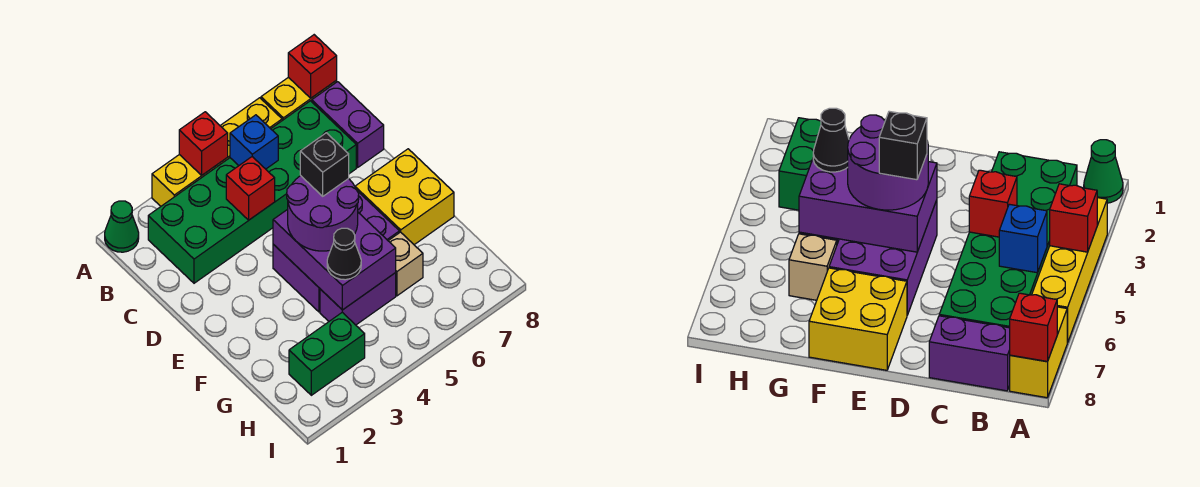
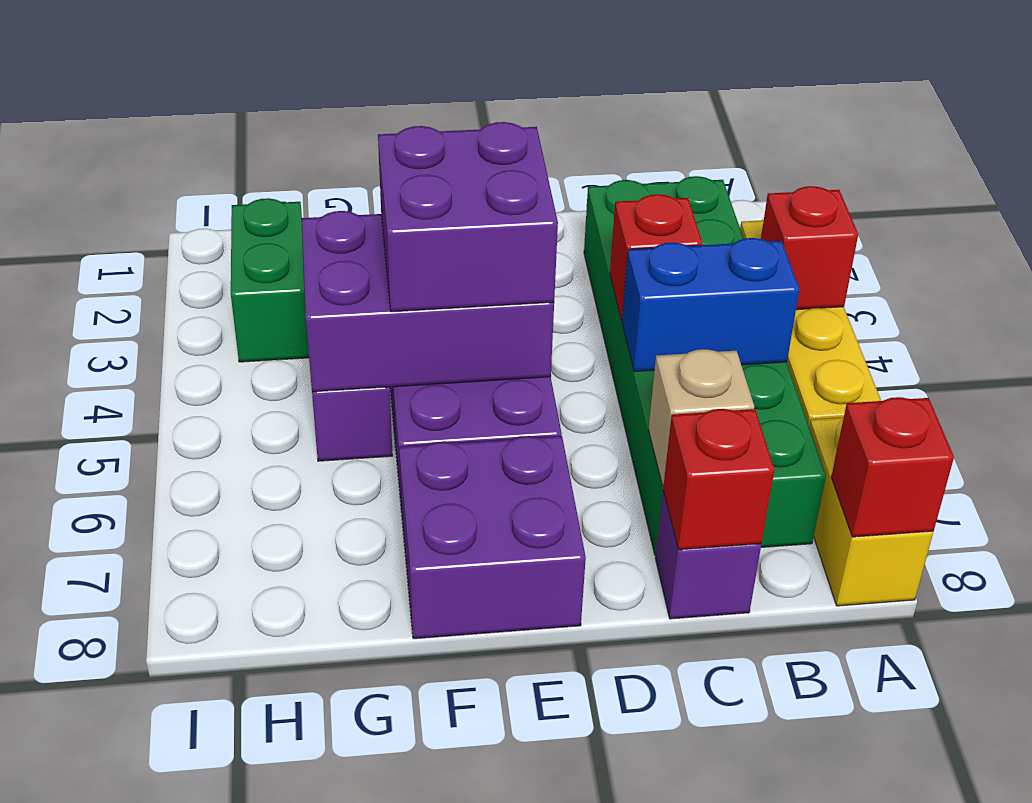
green cone A1 level 1 -> none
blue brick B5 level 2 -> blue brick B5:C5 level 2
purple brick B8:C8 level 1 -> purple brick C8 level 1
none -> red brick C8 level 2
purple round brick E4:F5 level 3 -> purple brick E4:F5 level 3
black brick E5 level 4 -> none
yellow brick E7:F8 level 1 -> purple brick E7:F8 level 1
black cone G4 level 3 -> none
tan brick G6 level 1 -> tan brick C7 level 2

